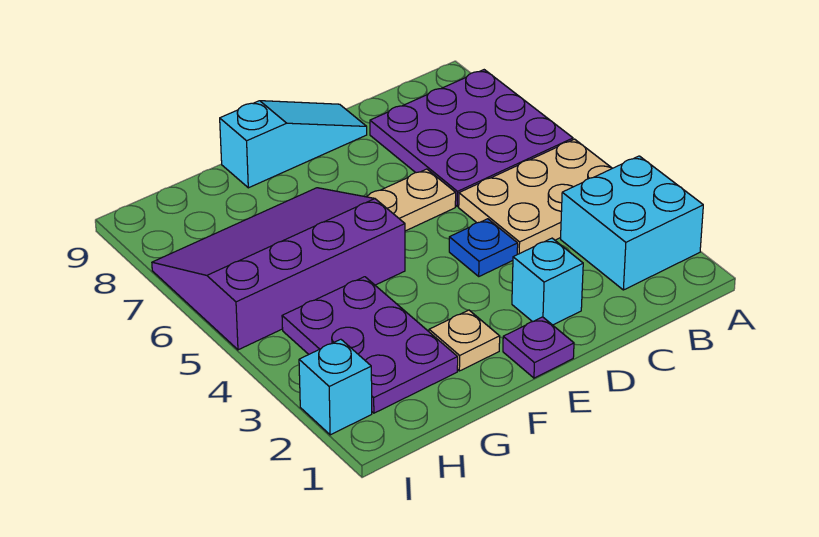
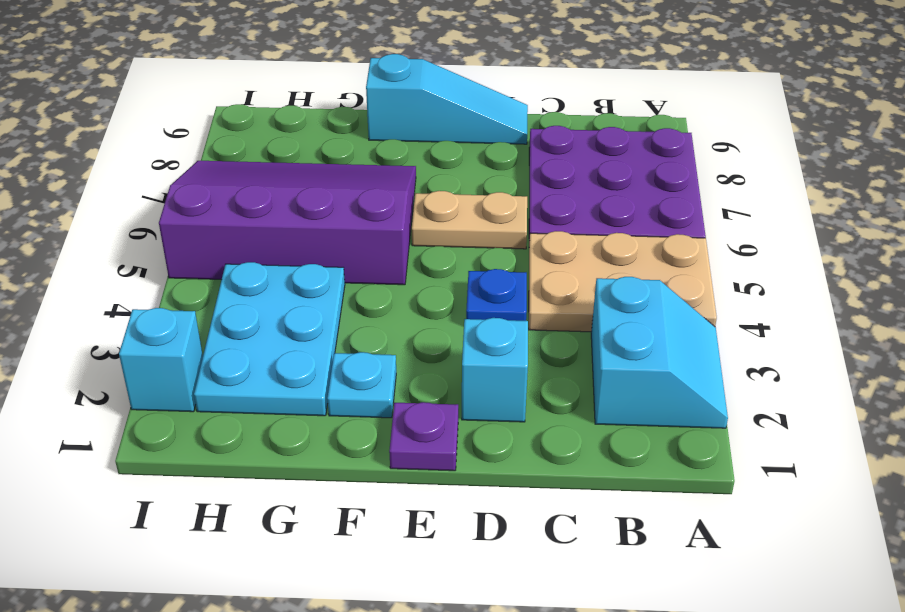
cyan brick A2:B3 level 1 -> cyan slope A2:B3 level 1 top B
tan plate F2 level 1 -> cyan plate F2 level 1
purple plate G2:H4 level 1 -> cyan plate G2:H4 level 1

